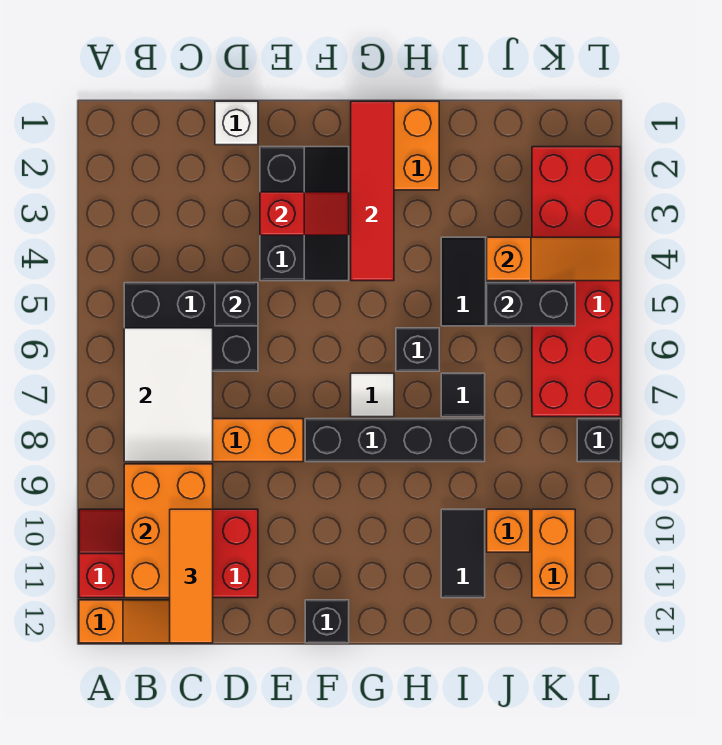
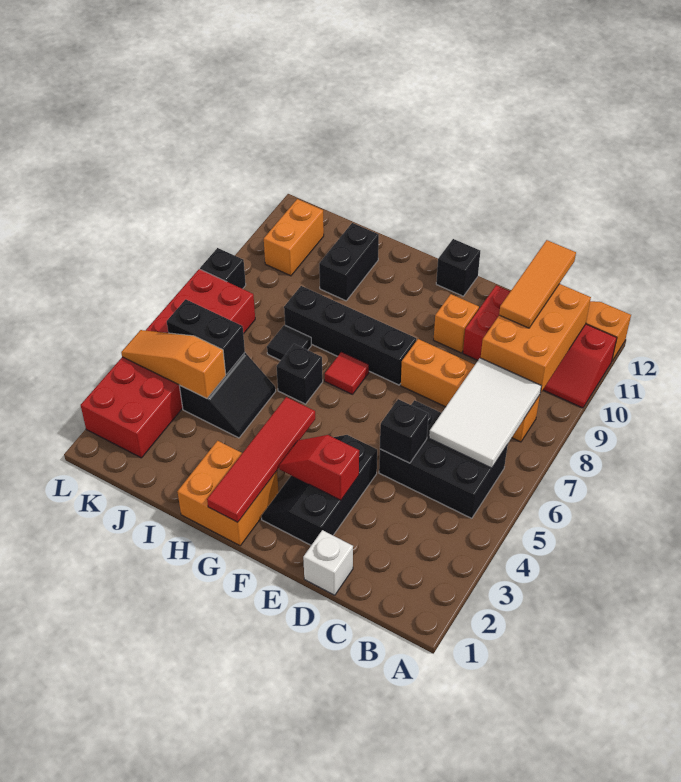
white tile G7 level 1 -> red tile G7 level 1
black tile I10:I11 level 1 -> black brick I10:I11 level 1
orange brick J10 level 1 -> orange brick E10 level 1

